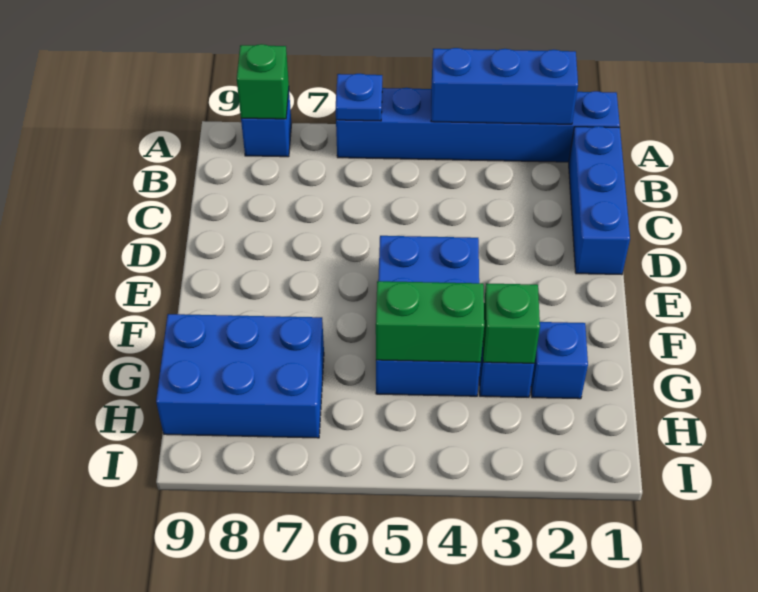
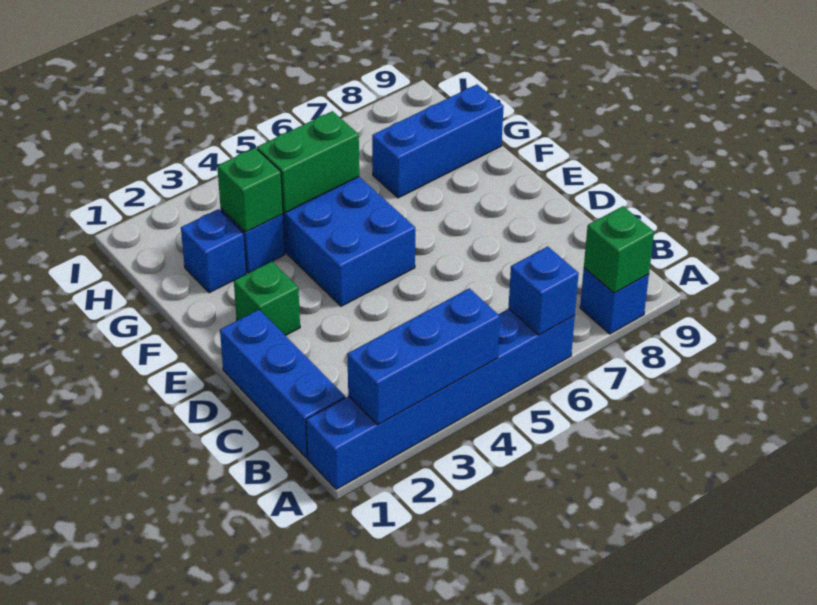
blue plate A6 level 2 -> blue brick A6 level 2
none -> green brick E2 level 1
blue brick G7:H9 level 1 -> blue brick G7:G9 level 1

